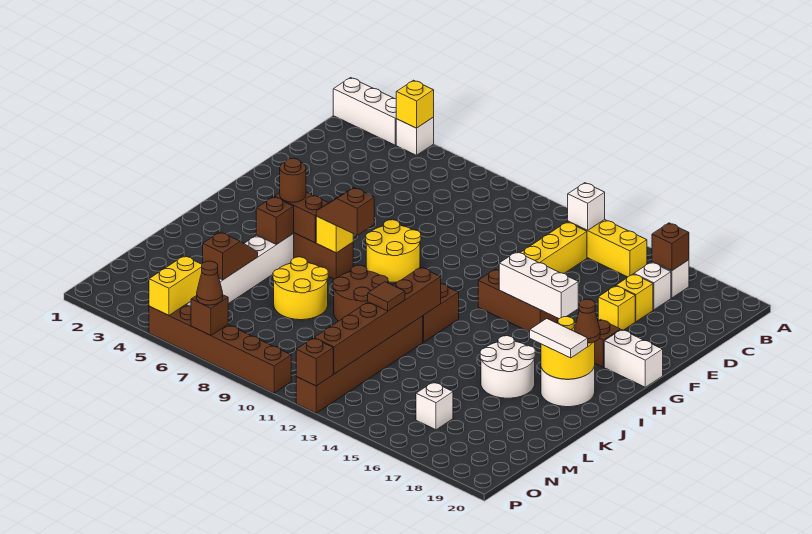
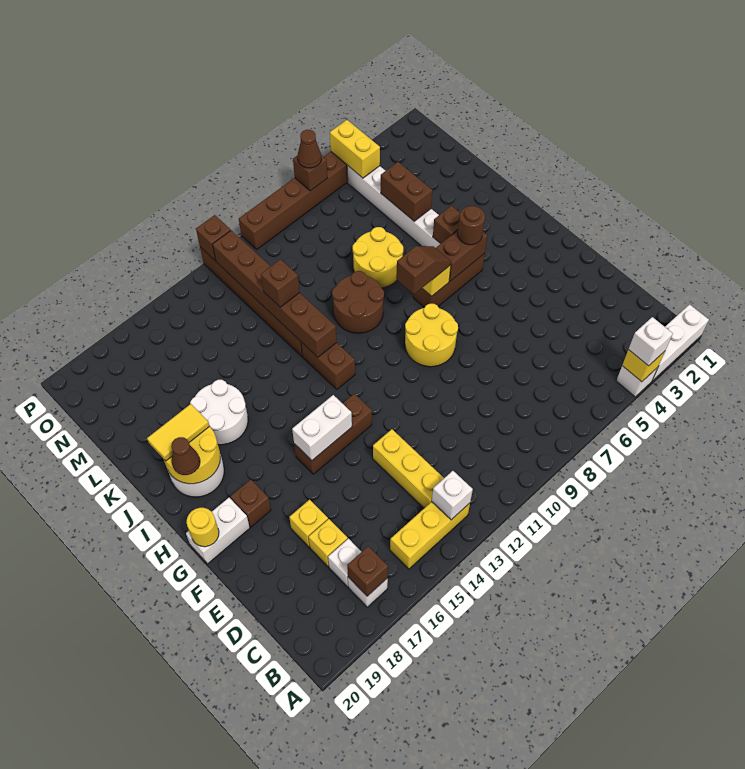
white brick G14:G16 level 2 -> white brick G14:G15 level 2
none -> yellow round brick G20 level 2
white tile J18:J19 level 3 -> yellow tile J18:J19 level 3
brown slope L5:M5 level 2 top M -> brown brick L5:M5 level 2
brown tile L12 level 3 -> brown brick L12 level 3
white brick N16 level 1 -> white brick A4 level 3

